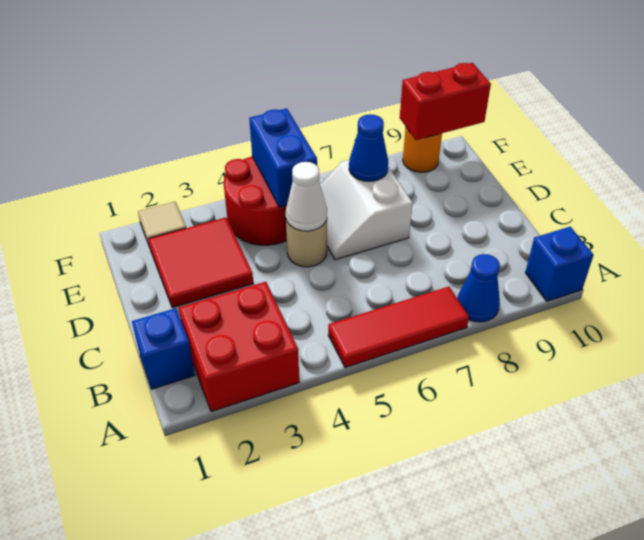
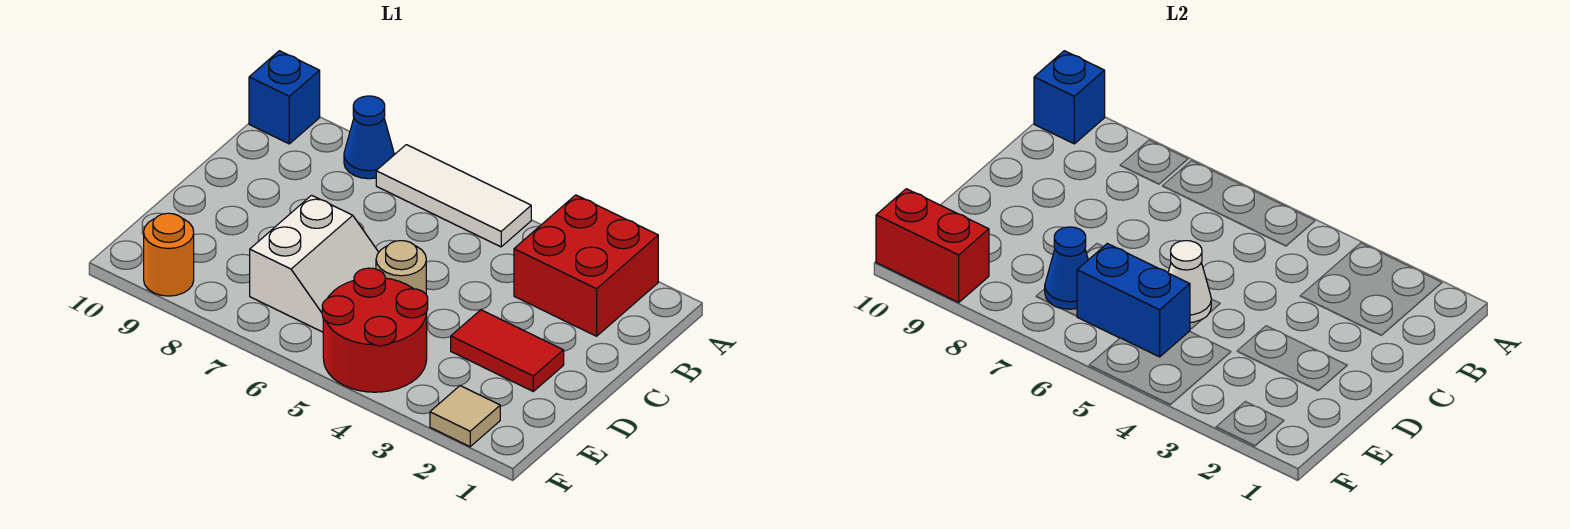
red tile A5:A7 level 1 -> white tile A5:A7 level 1
blue brick B1 level 1 -> blue brick A10 level 2
red tile D2:E3 level 1 -> red tile D2:D3 level 1
blue brick E5:F5 level 2 -> blue brick E5:E6 level 2

